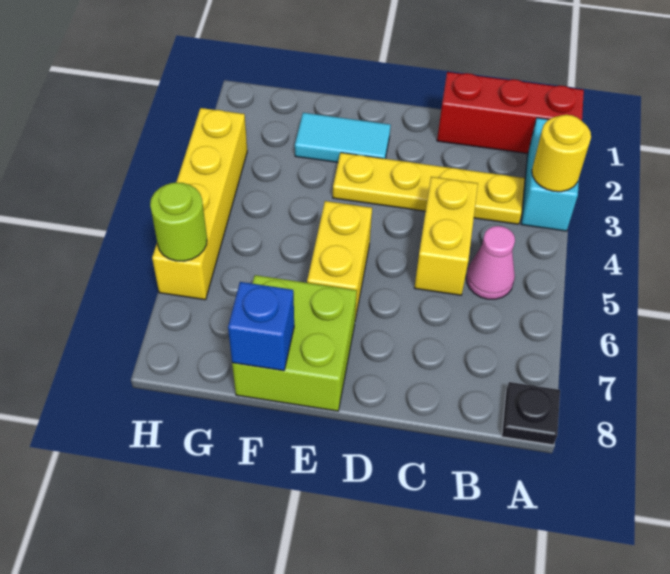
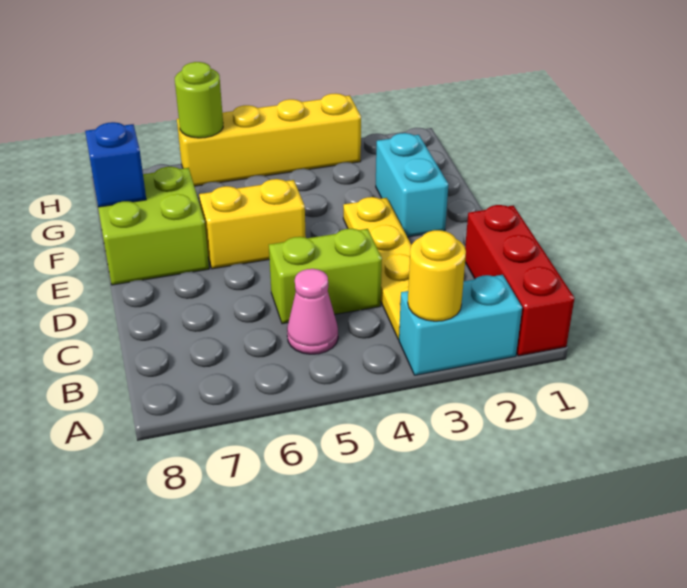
black plate A8 level 1 -> none
yellow brick C4:C5 level 1 -> lime brick C4:C5 level 1
cyan tile E2:F2 level 1 -> cyan brick E2:F2 level 1

